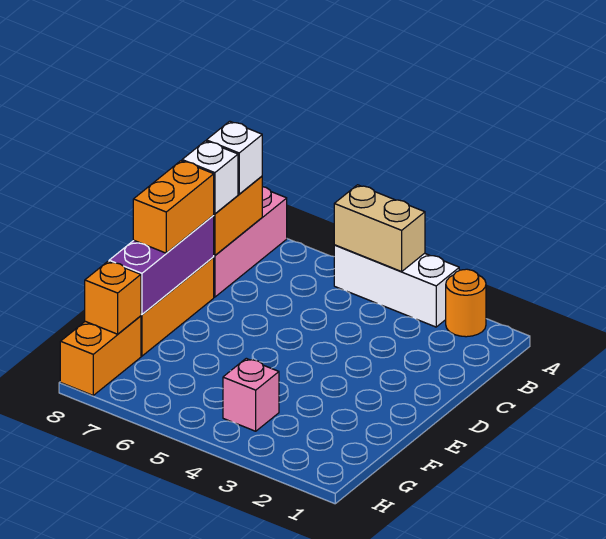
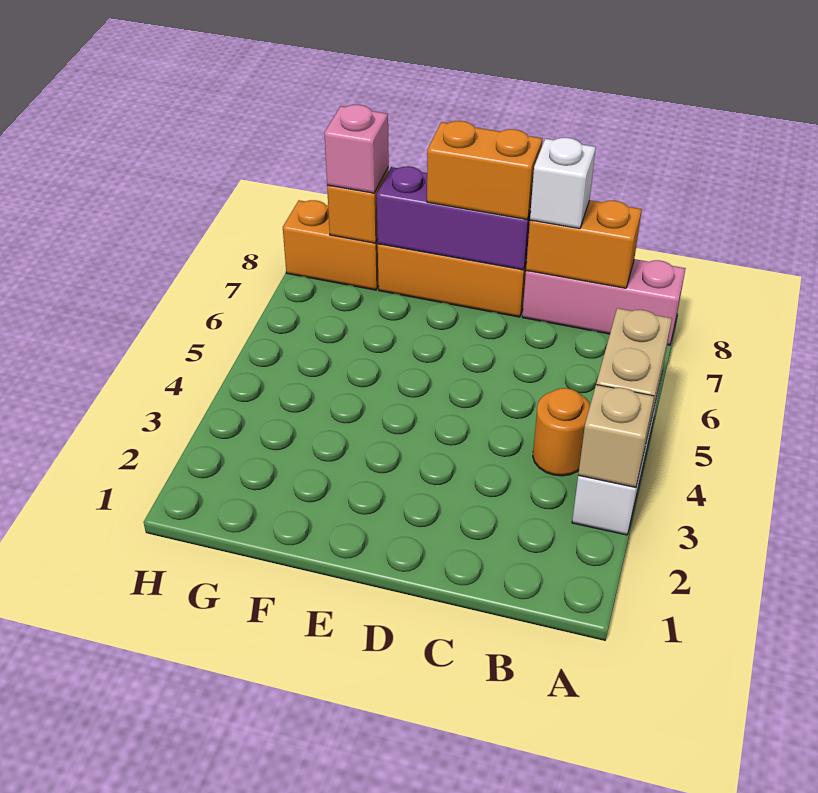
orange round brick A2 level 1 -> orange round brick B4 level 1
none -> tan brick A3 level 2
white brick B8 level 3 -> none
pink brick G4 level 1 -> pink brick G8 level 3

